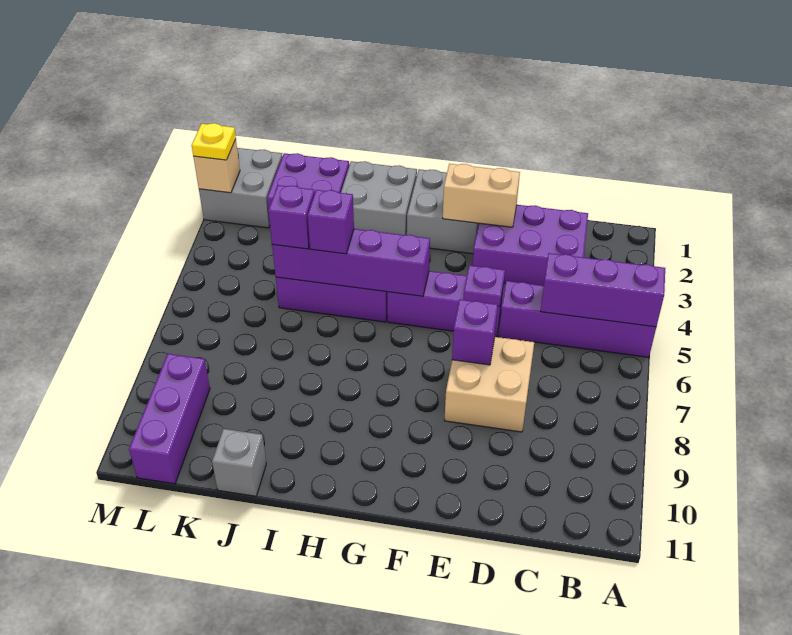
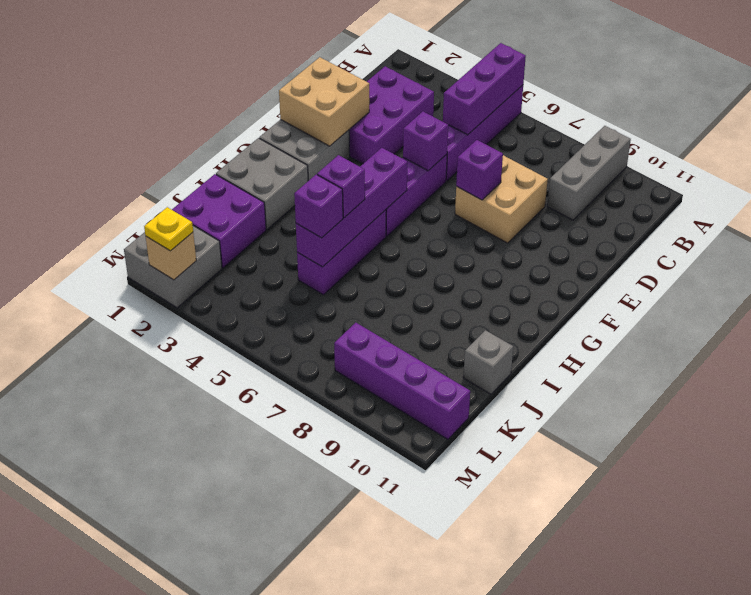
none -> grey brick A9:C9 level 1
tan brick E2:F2 level 2 -> tan brick E1:F2 level 2
purple plate E5 level 2 -> purple brick E5 level 2
purple brick L9:L11 level 1 -> purple brick L8:L11 level 1

